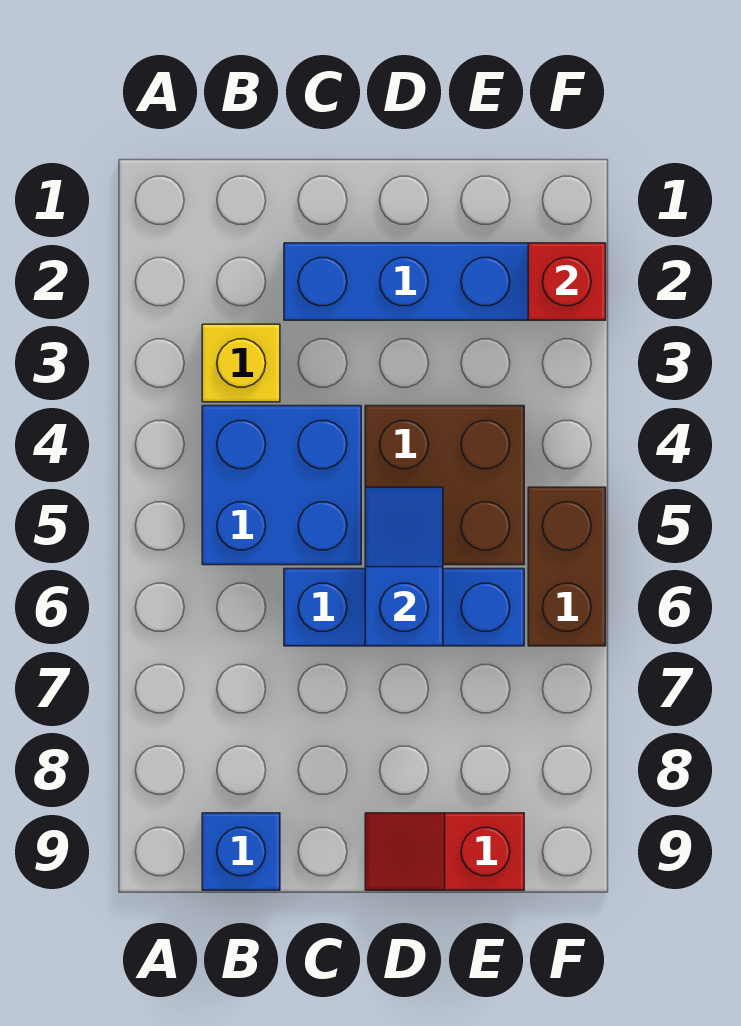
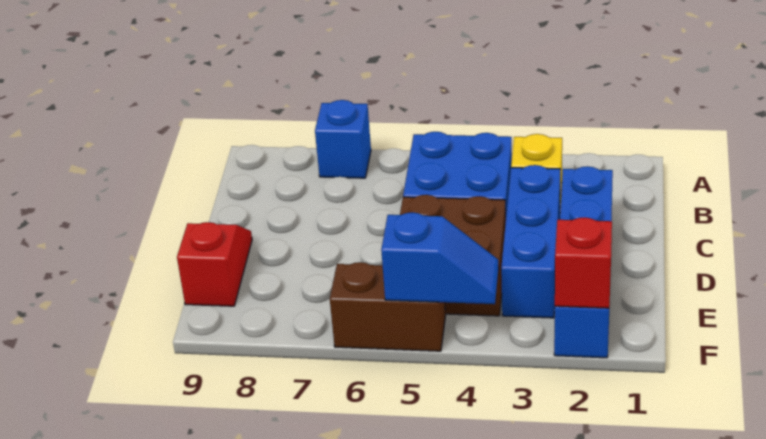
blue brick B9 level 1 -> blue brick A7 level 1
blue brick C6:E6 level 1 -> blue brick C3:E3 level 1
blue slope D5:D6 level 2 top 6 -> blue slope F4:F5 level 2 top 5

